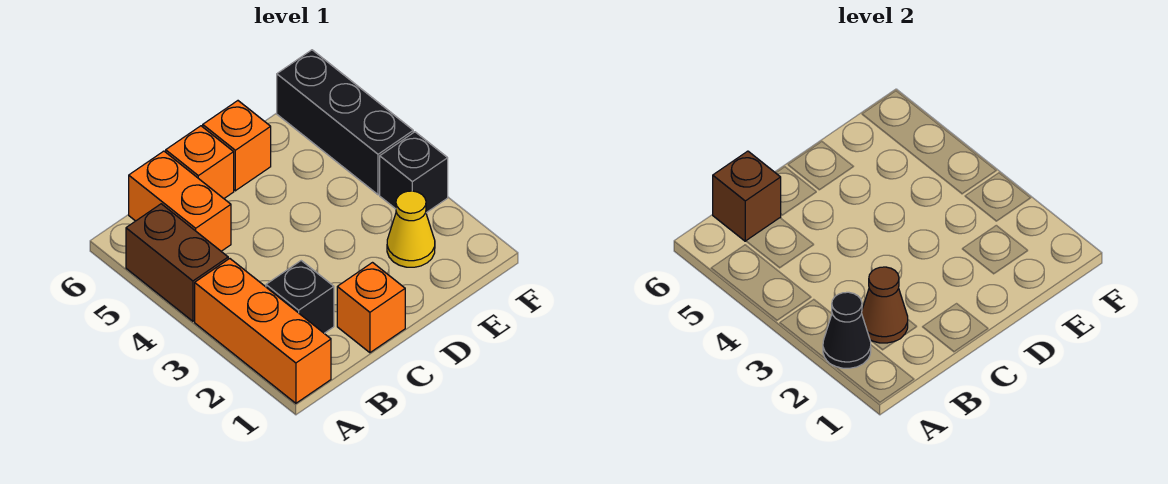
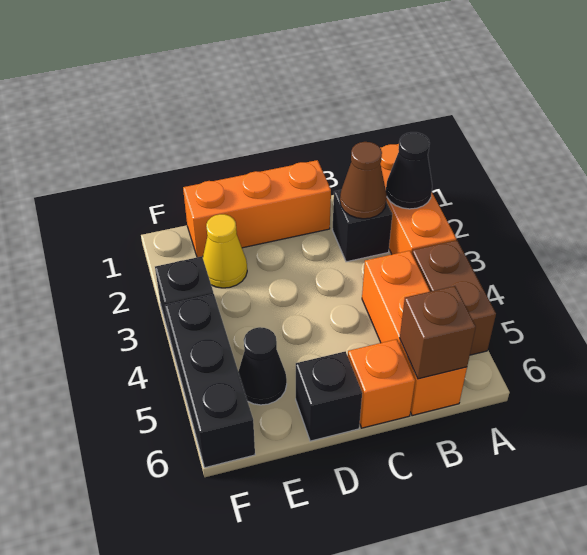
orange brick B5:B6 level 1 -> orange brick B4:B6 level 1
orange brick C1 level 1 -> orange brick C1:E1 level 1
orange brick D6 level 1 -> black brick D6 level 1
none -> black cone E5 level 1

